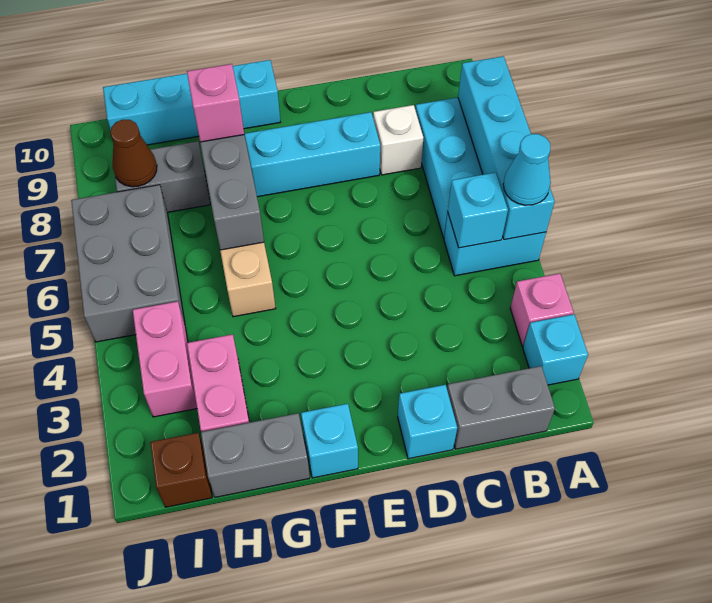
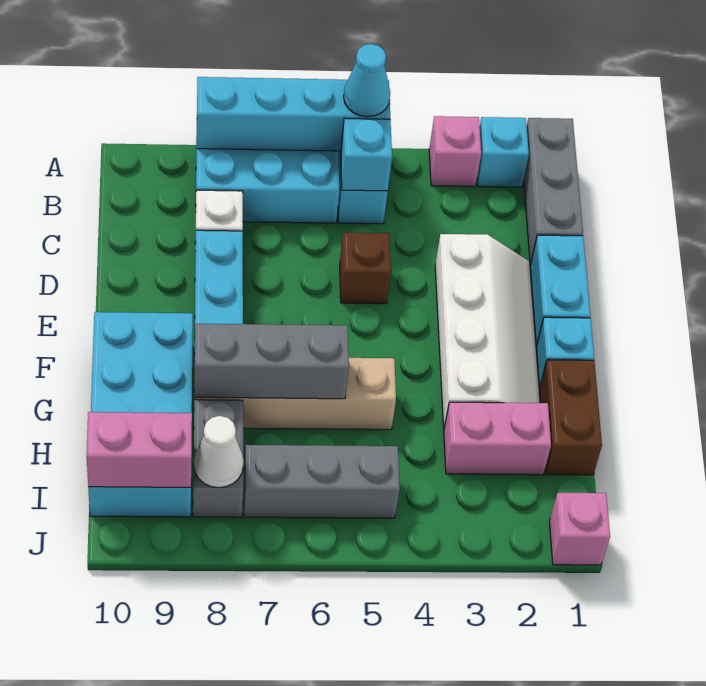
grey brick B1:C1 level 1 -> grey brick A1:C1 level 1
cyan brick D1 level 1 -> cyan brick D1:E1 level 1
none -> white slope D2:G3 level 1 top 3
cyan brick F10:I10 level 1 -> cyan brick F9:I10 level 1
grey brick G1:H1 level 1 -> brown brick G1:H1 level 1
pink brick G8 level 3 -> pink brick J1 level 1
brown brick I1 level 1 -> brown brick D5 level 1
pink brick I3:I4 level 1 -> pink brick I9:I10 level 2
grey brick I5:J7 level 1 -> grey brick I5:I7 level 1
brown cone I8 level 2 -> white cone I8 level 2

